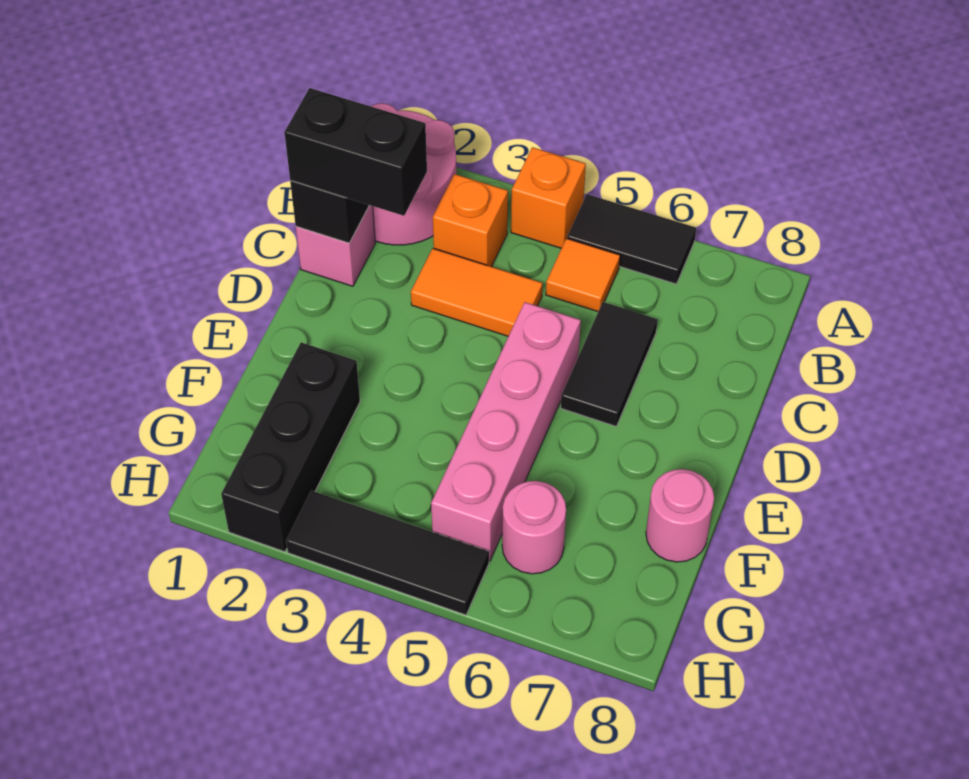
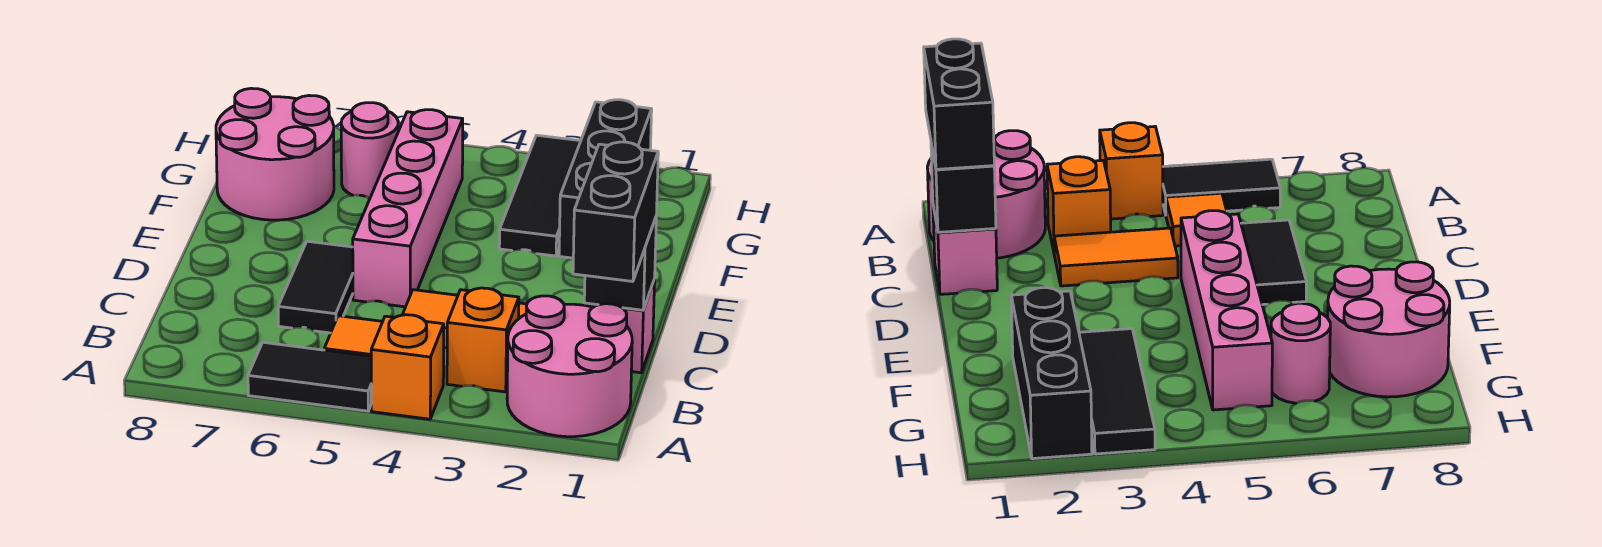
black brick C1:C2 level 3 -> black brick B1:C1 level 3
pink round brick F8 level 1 -> pink round brick F7:G8 level 1
black tile H3:H5 level 1 -> black tile F3:H3 level 1

